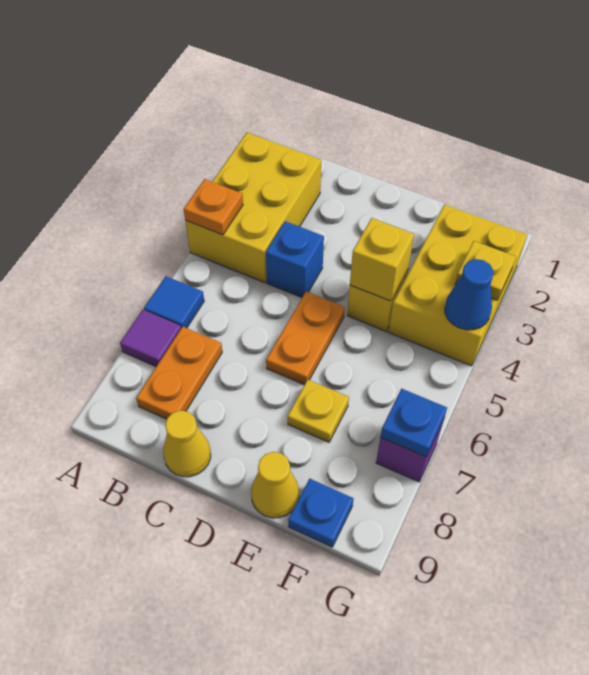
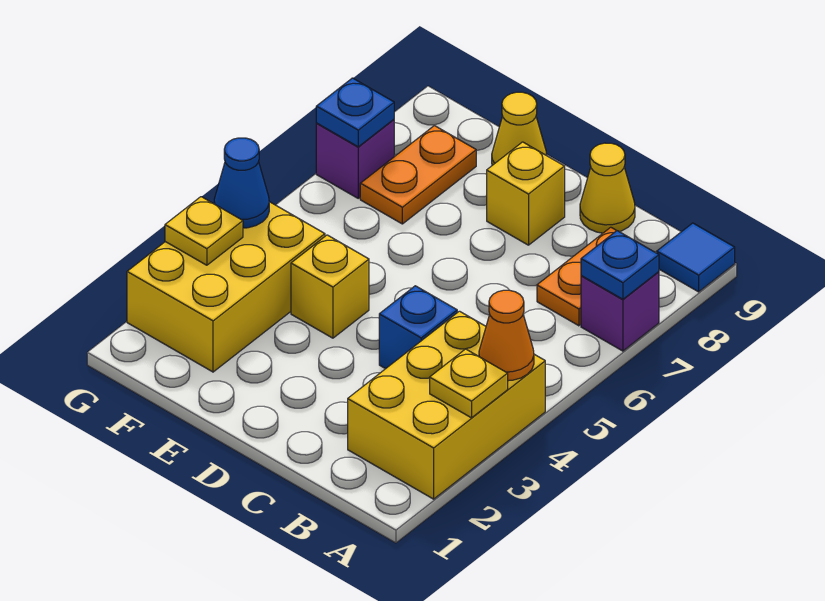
orange plate A4 level 2 -> orange cone A4 level 2
blue tile A6 level 1 -> blue tile A9 level 1
purple tile A7 level 1 -> purple brick A7 level 1
orange plate D5:D6 level 1 -> orange plate F7:F8 level 1
yellow brick E4 level 2 -> yellow brick D8 level 1
yellow plate E7 level 1 -> yellow plate A3 level 2
blue plate F9 level 1 -> blue plate A7 level 2

